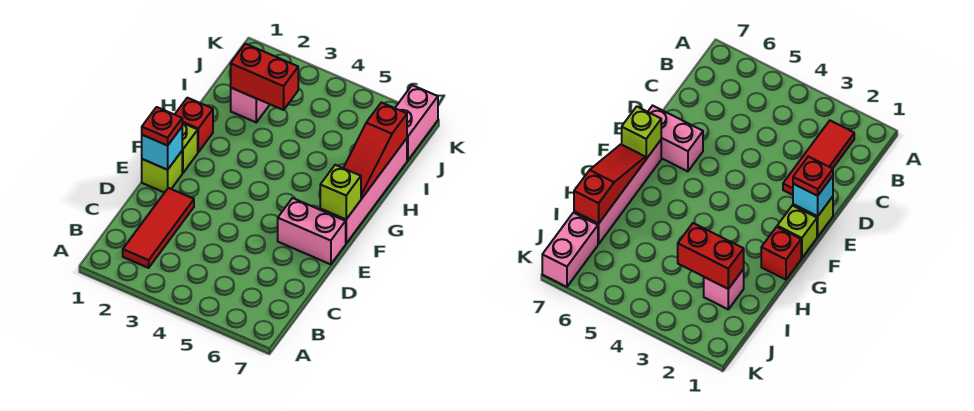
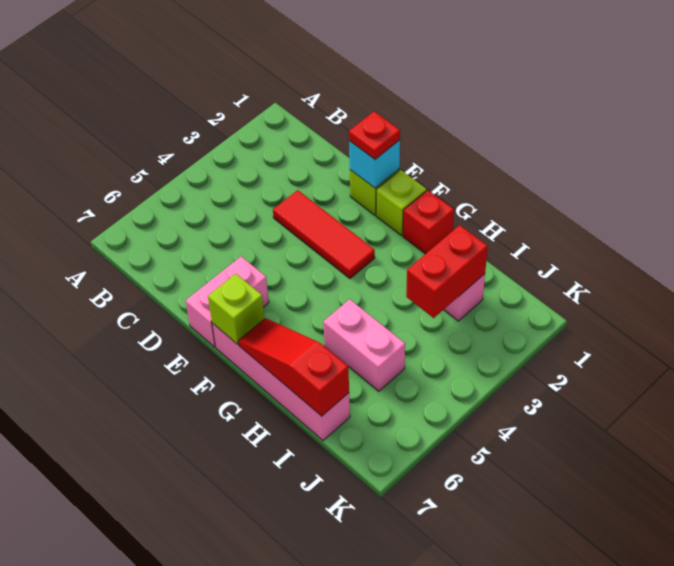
red tile B2:D2 level 1 -> red tile D3:F3 level 1
pink brick J7:K7 level 1 -> pink brick H5:I5 level 1

